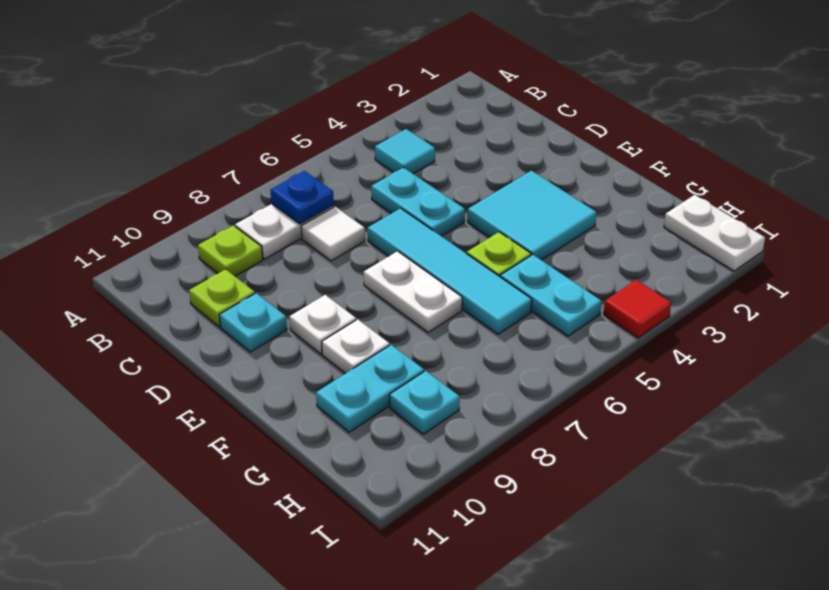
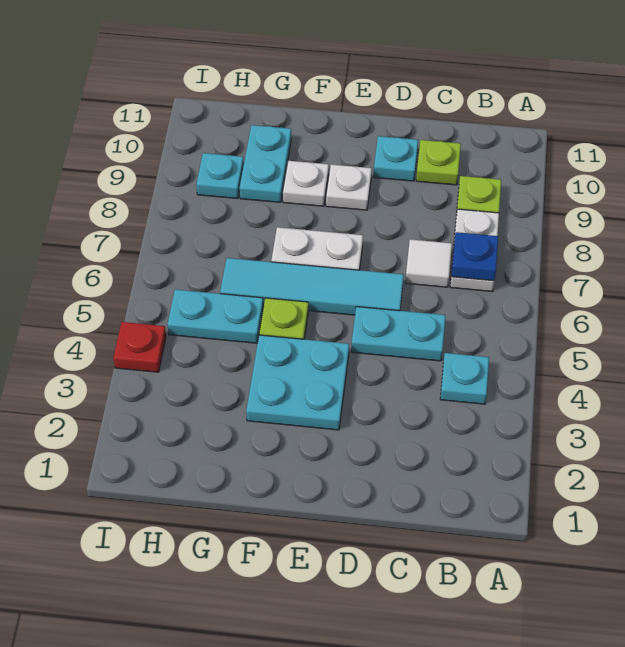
cyan tile B4 level 1 -> cyan plate B4 level 1
cyan tile E3:F4 level 1 -> cyan plate E3:F4 level 1
white plate H1:I1 level 1 -> none
red tile I4 level 1 -> red plate I4 level 1

